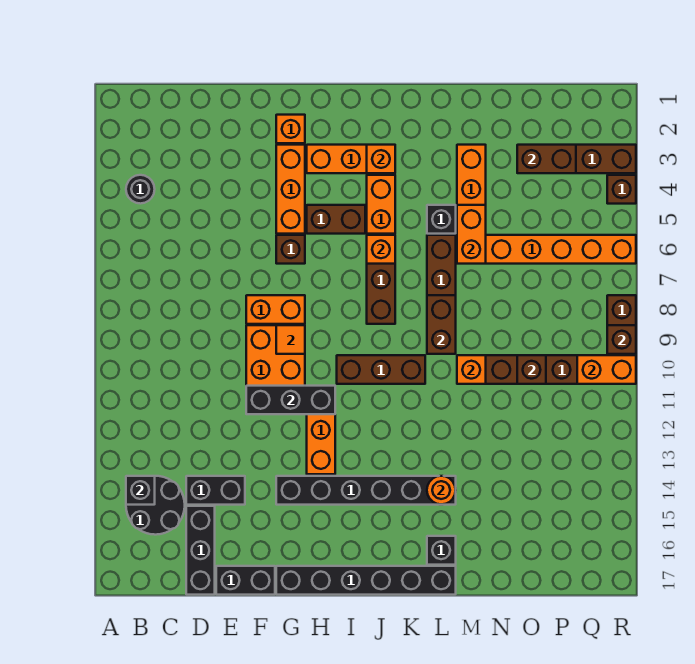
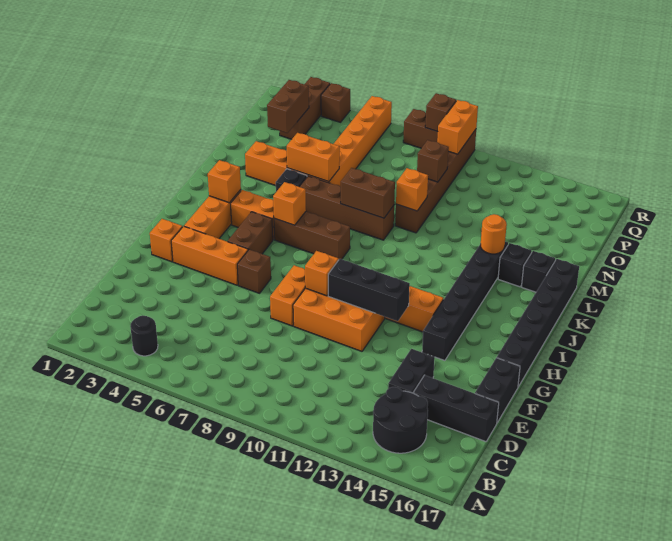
black brick B14 level 2 -> black brick L15 level 1
black brick F11:H11 level 2 -> black brick G10:G12 level 2
orange tile G9 level 2 -> orange brick G9 level 2
brown brick I10:K10 level 1 -> none

